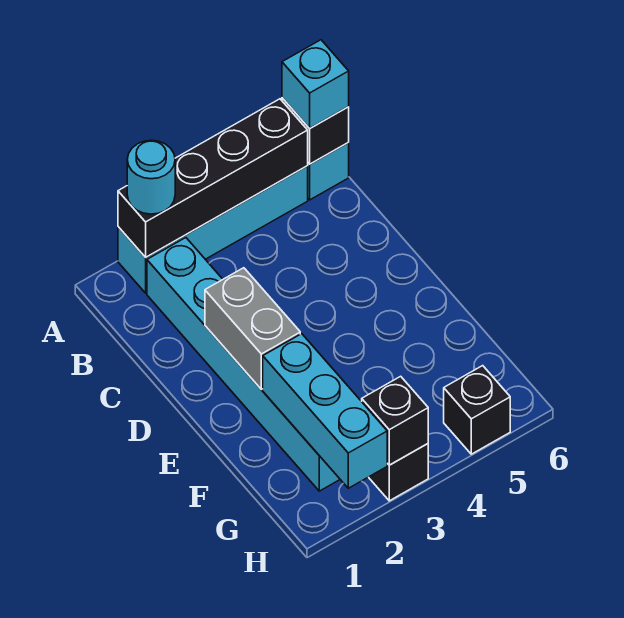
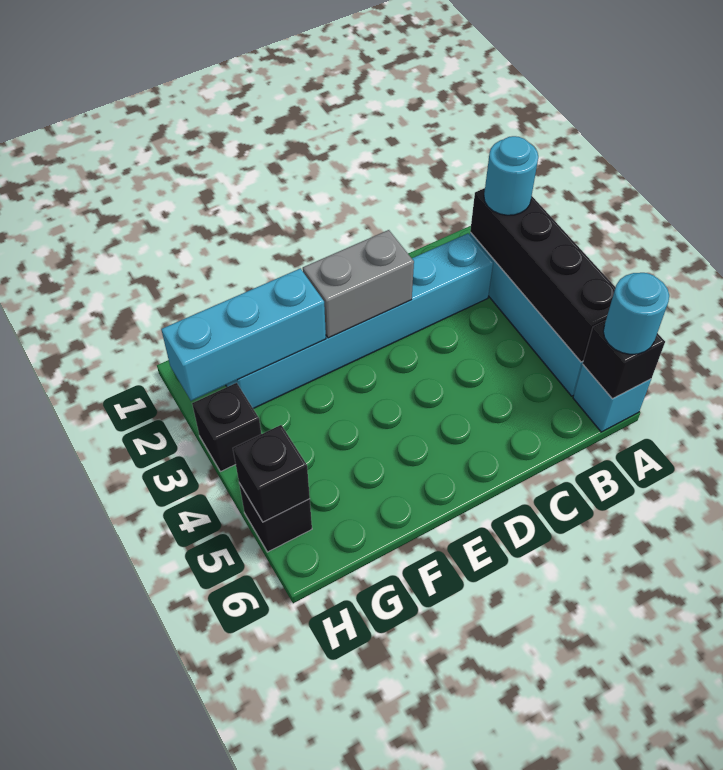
cyan brick A6 level 3 -> cyan round brick A6 level 3
black brick H3 level 2 -> black brick H5 level 2

